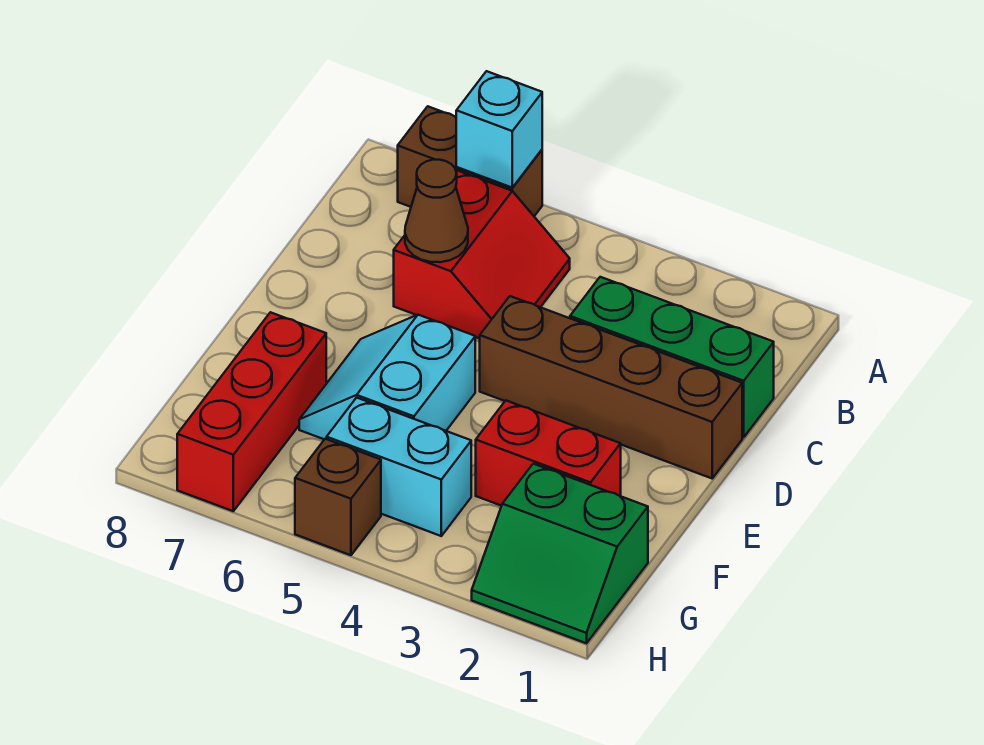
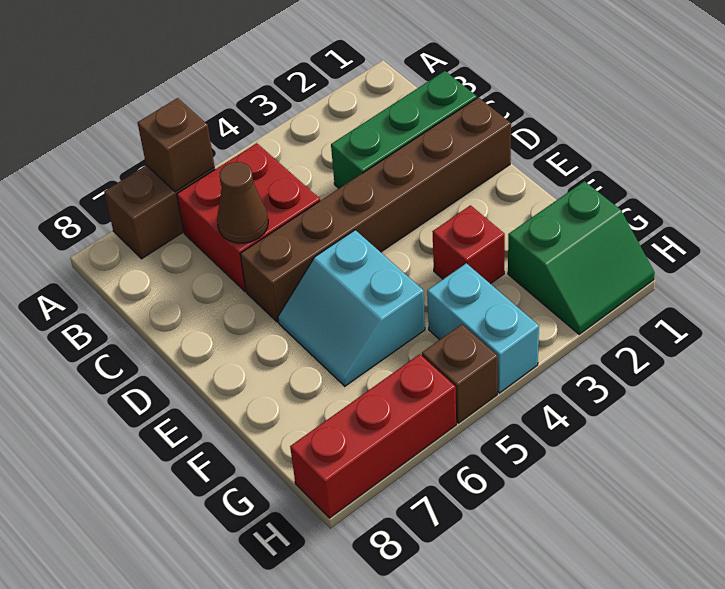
cyan brick A6 level 2 -> brown brick A6 level 2
red slope B5:C6 level 1 top 6 -> red brick B5:C6 level 1
brown brick D1:D4 level 1 -> brown brick D1:D6 level 1
red brick F2:F3 level 1 -> red brick F3 level 1
red brick F7:H7 level 1 -> red brick H6:H8 level 1
cyan brick G4:G5 level 1 -> cyan brick G4:H4 level 1

